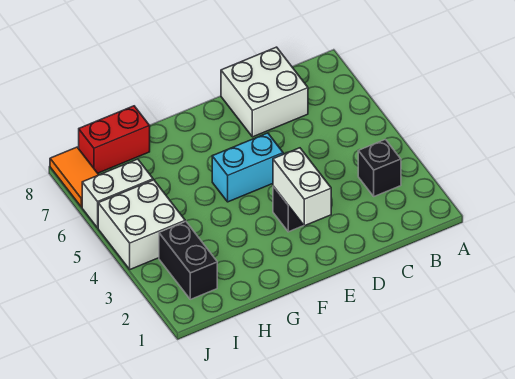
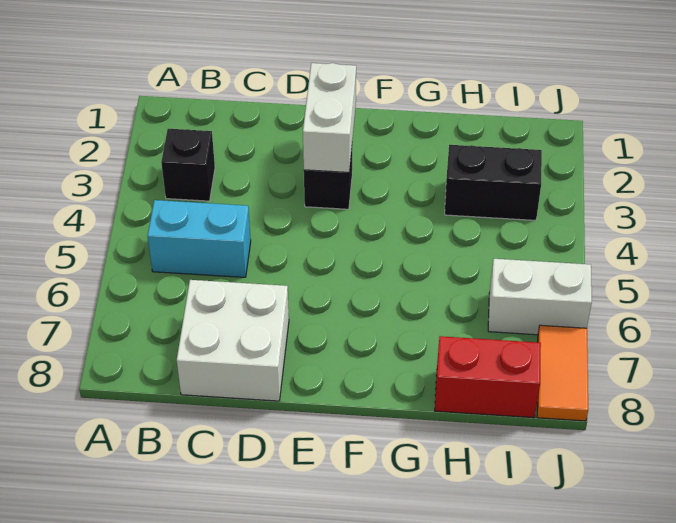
cyan brick E5:F5 level 1 -> cyan brick B5:C5 level 1
black brick I2:I3 level 1 -> black brick H3:I3 level 1
white brick I4:J5 level 1 -> none

